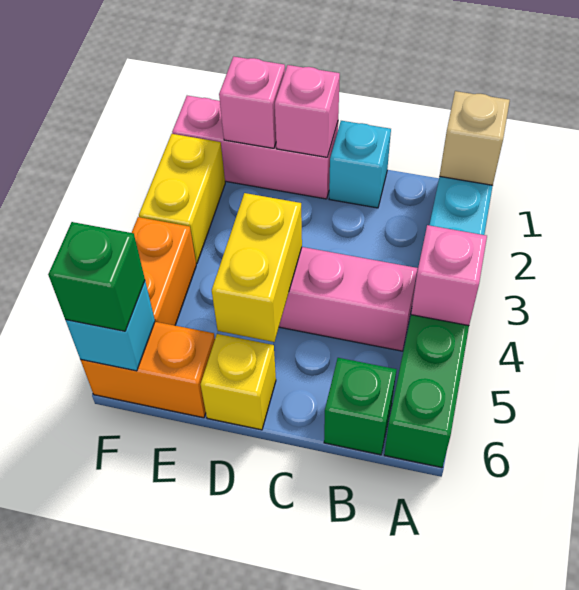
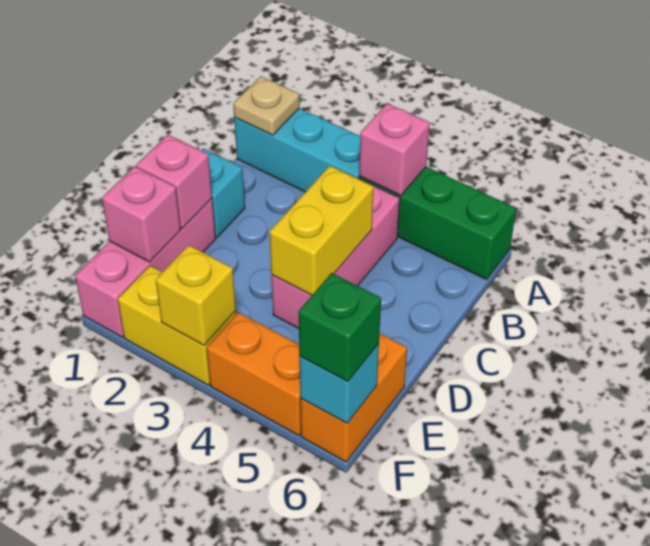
tan brick A1 level 2 -> tan plate A1 level 2
green brick B6 level 1 -> none
yellow brick D4:D5 level 2 -> yellow brick C4:D4 level 2
yellow brick D6 level 1 -> yellow brick F3 level 2

